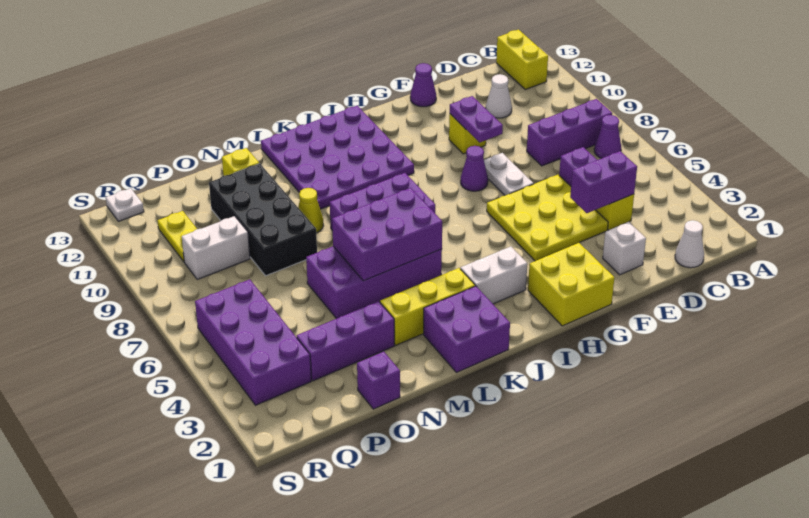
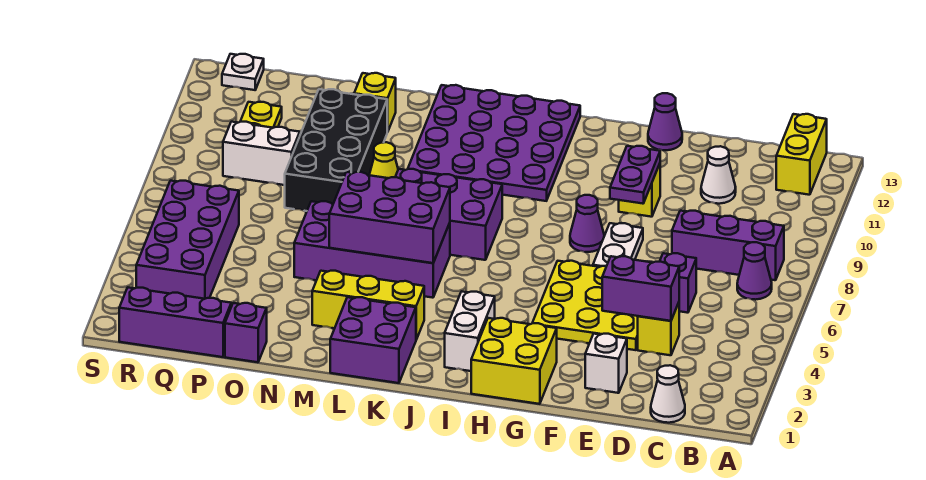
white brick I3:J3 level 1 -> white brick I2:I3 level 1
purple brick N3:P3 level 1 -> purple brick P1:R1 level 1

